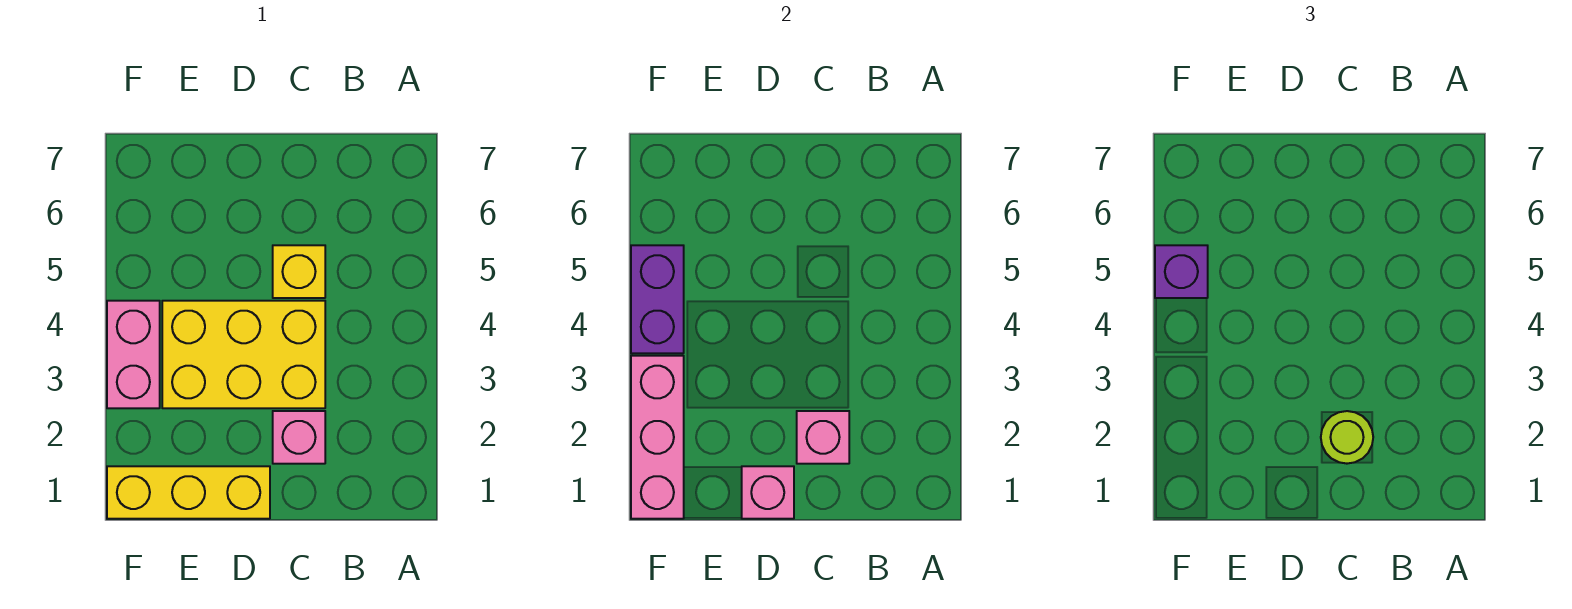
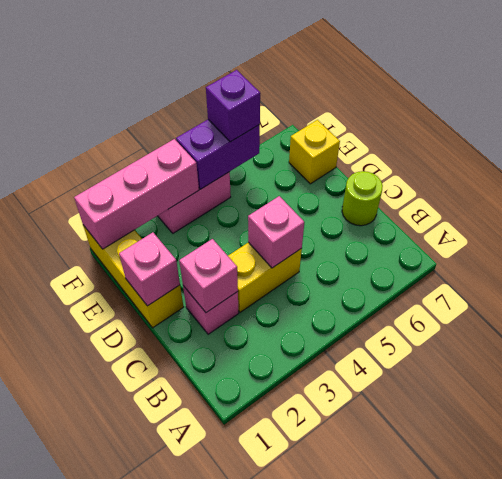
lime round brick C2 level 3 -> lime round brick C7 level 1
yellow brick C3:E4 level 1 -> yellow brick C3:C4 level 1
none -> pink brick C4 level 2
yellow brick C5 level 1 -> yellow brick E7 level 1

